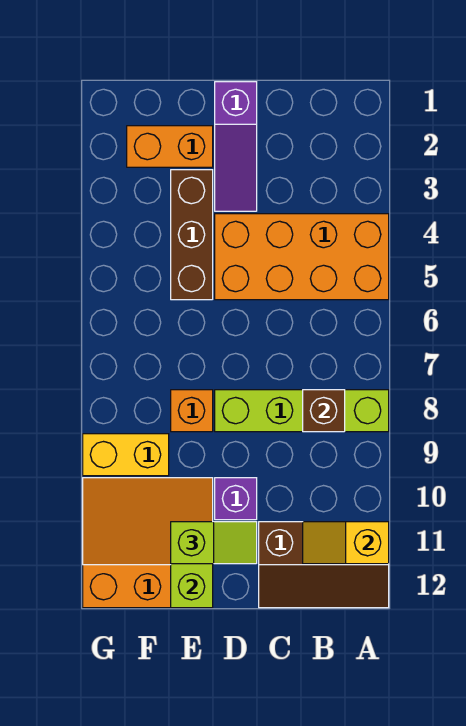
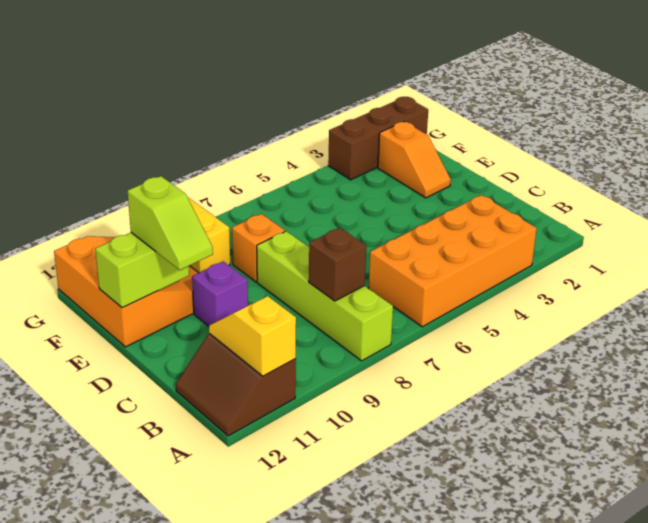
orange brick A4:D5 level 1 -> orange brick A3:B6 level 1
brown slope A11:C12 level 1 top 11 -> brown slope A11:B12 level 1 top 11
purple slope D1:D3 level 1 top 1 -> none
orange brick E2:F2 level 1 -> orange slope E2:F2 level 1 top F
brown brick E3:E5 level 1 -> brown brick G1:G3 level 1

